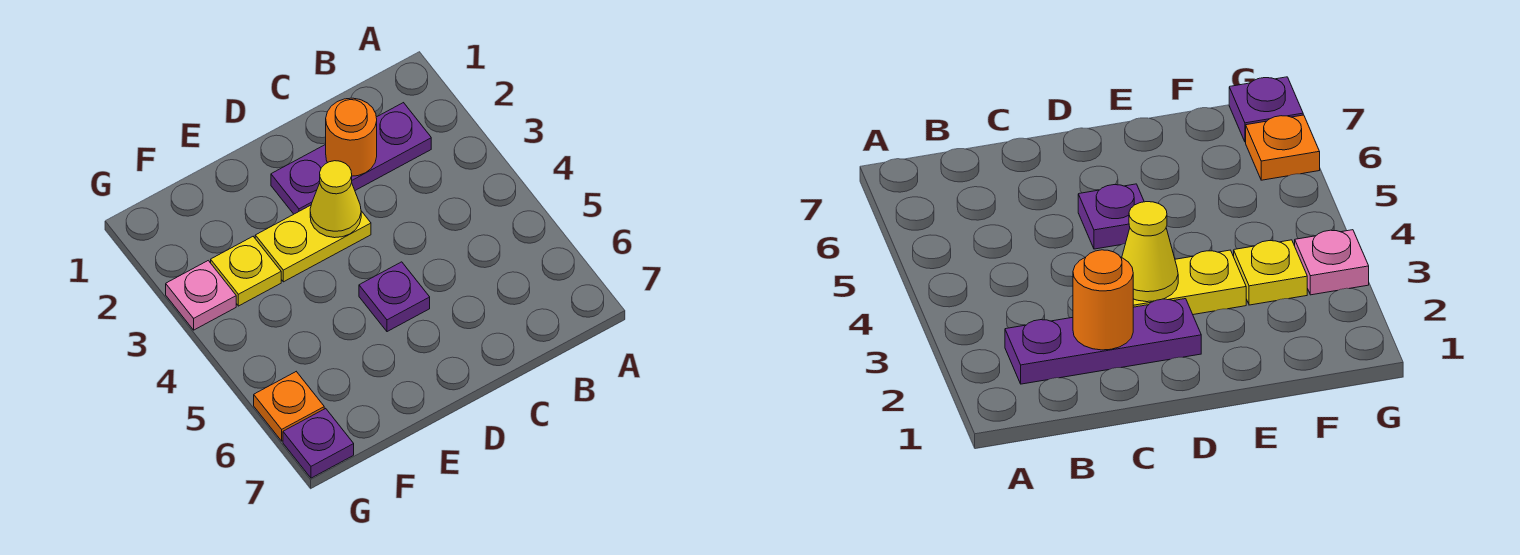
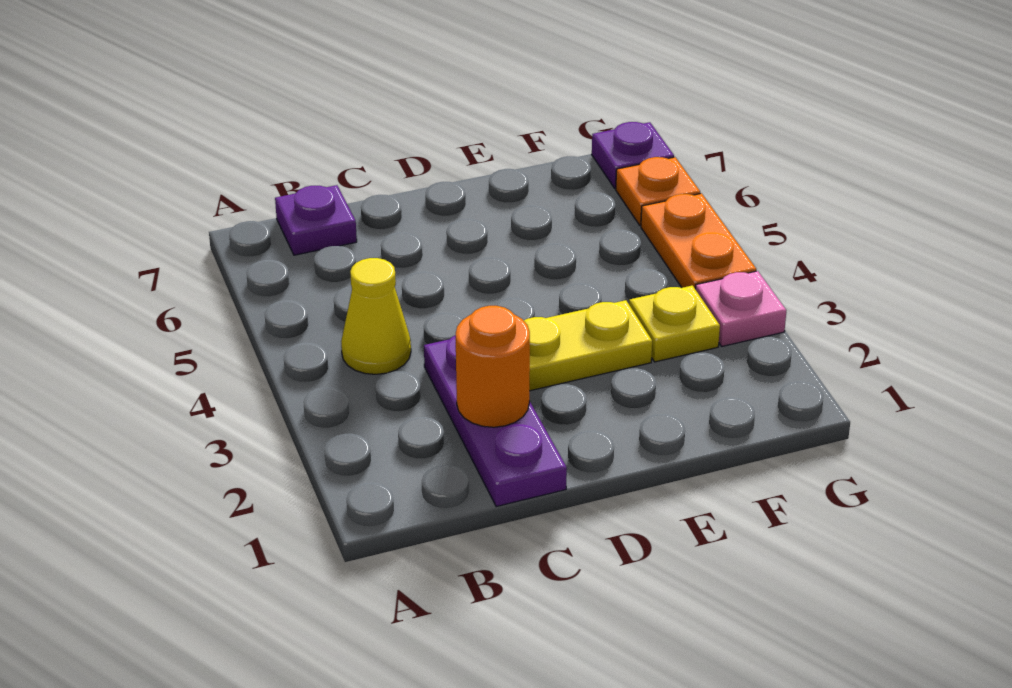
purple plate B2:D2 level 1 -> purple plate C1:C3 level 1
yellow cone D3 level 2 -> yellow cone B4 level 1
purple plate D5 level 1 -> purple plate B7 level 1
none -> orange plate G4:G5 level 1

